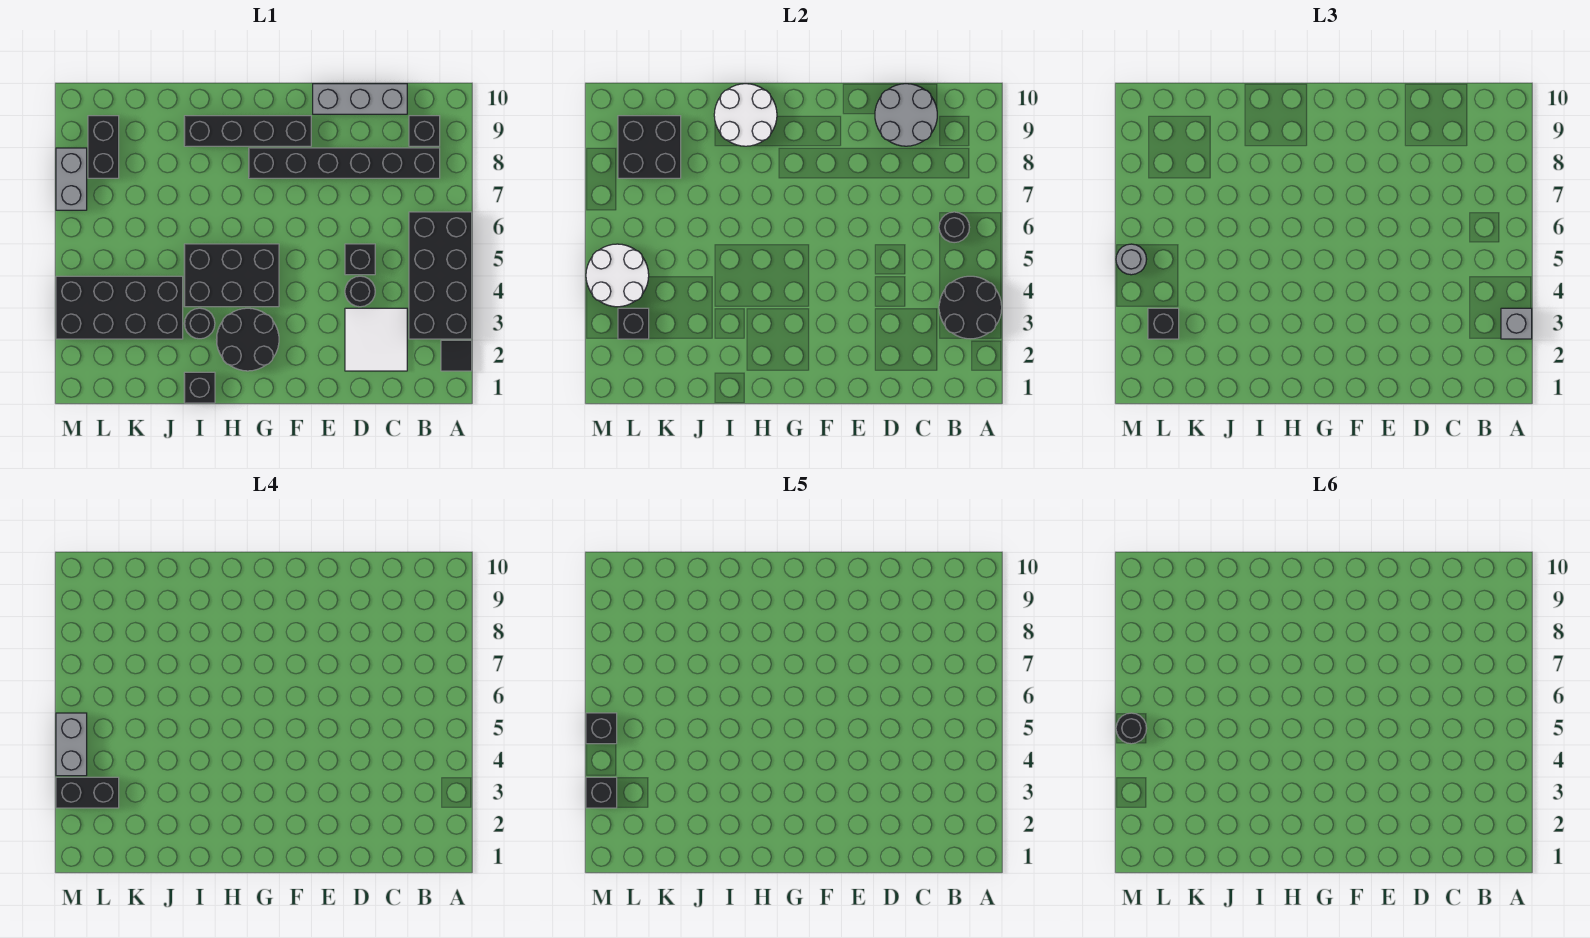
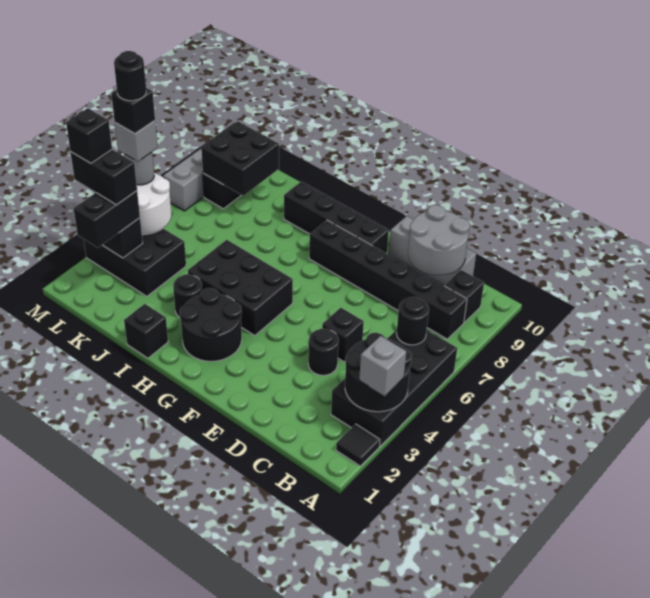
white tile C2:D3 level 1 -> none
white round brick H9:I10 level 2 -> none
black brick J3:M4 level 1 -> black brick K3:M4 level 1
black brick L3 level 3 -> black brick L2:L3 level 3
grey brick M4:M5 level 4 -> grey brick M5 level 4

